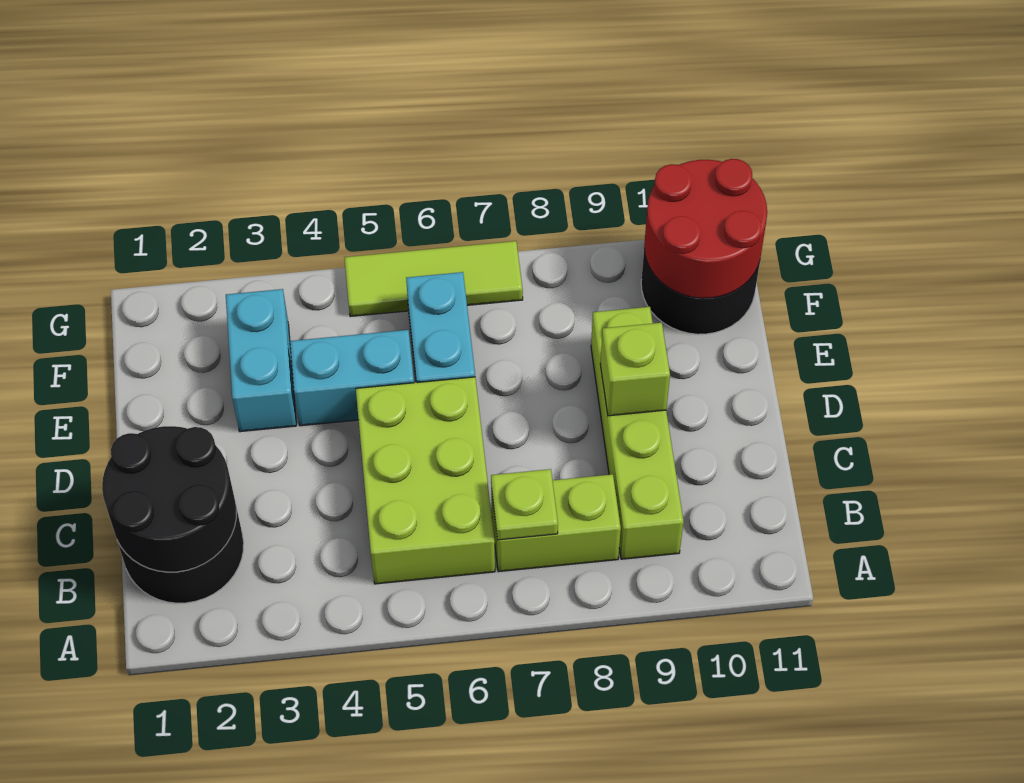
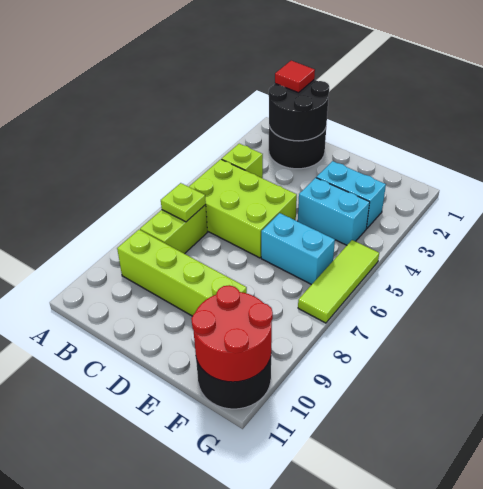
none -> red tile B1 level 3
lime brick D9 level 2 -> lime brick B4 level 1
cyan brick E4:E5 level 1 -> cyan brick E4:F4 level 1

